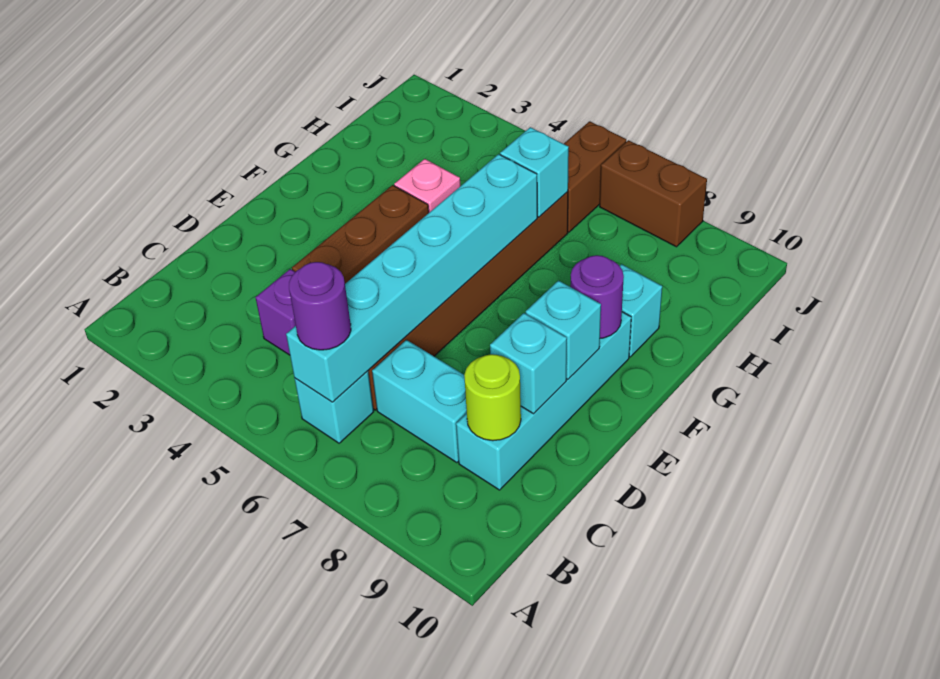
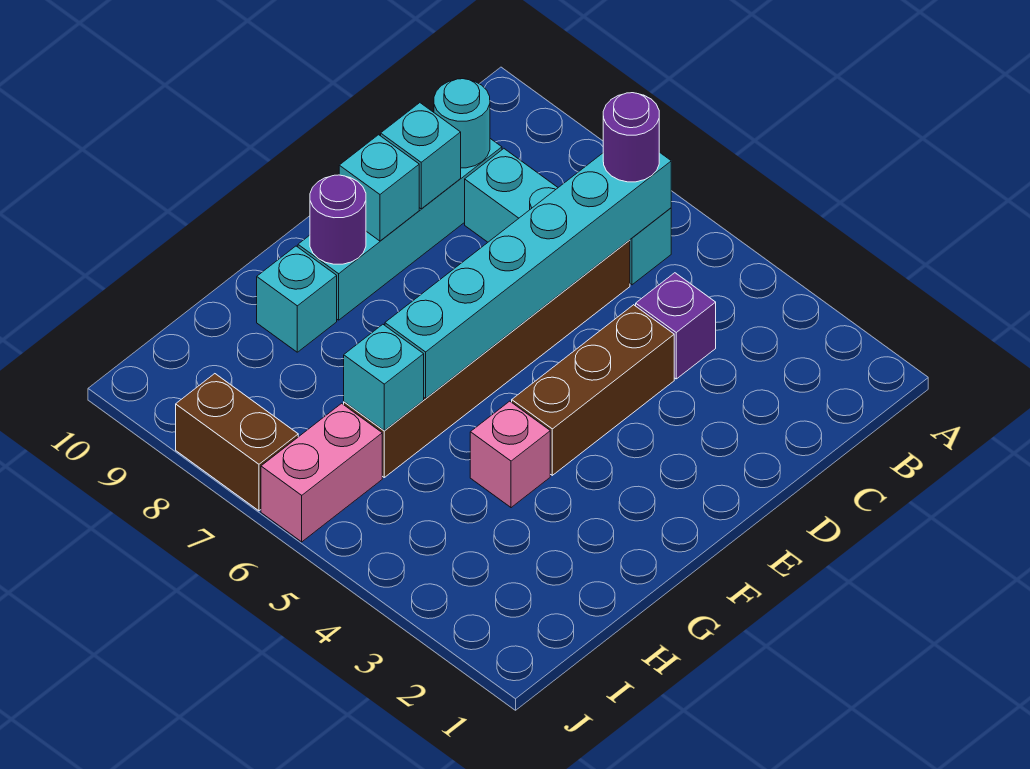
lime round brick C9 level 2 -> cyan round brick C9 level 2
brown brick I6:J6 level 1 -> pink brick I6:J6 level 1

